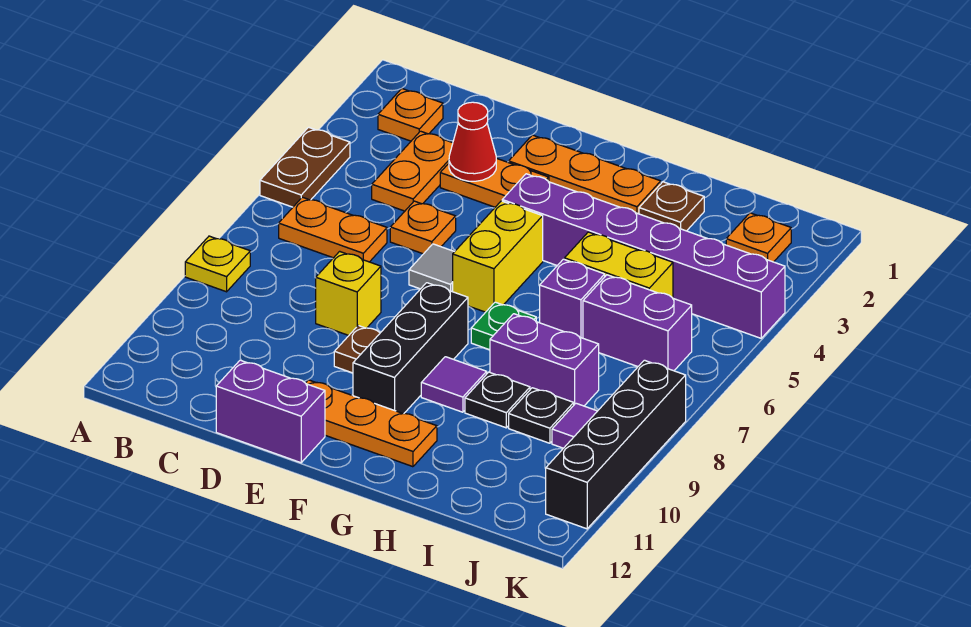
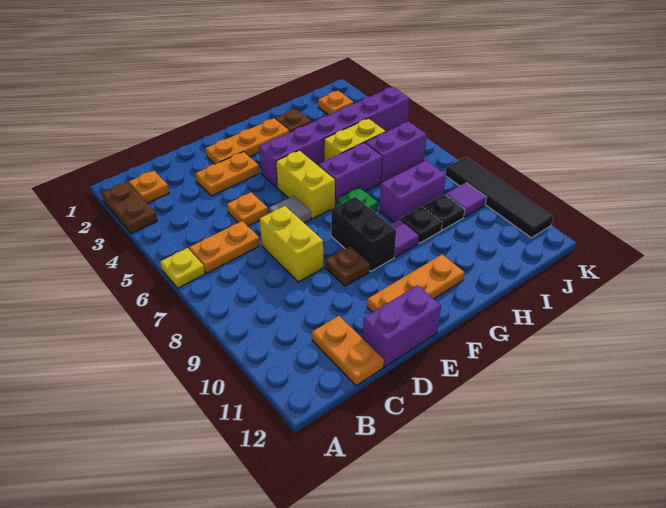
brown plate A4:A5 level 1 -> brown plate A2:A3 level 1
yellow plate A8 level 1 -> yellow plate A6 level 1
orange plate C3:C4 level 1 -> orange plate C11:C12 level 1
red cone D3 level 2 -> none
yellow brick D8 level 1 -> yellow brick D7:D8 level 1
black brick F8:F10 level 1 -> black brick F8:F9 level 1
purple brick H6 level 1 -> purple brick G6:H6 level 1
black brick K8:K11 level 1 -> black tile K8:K11 level 1

